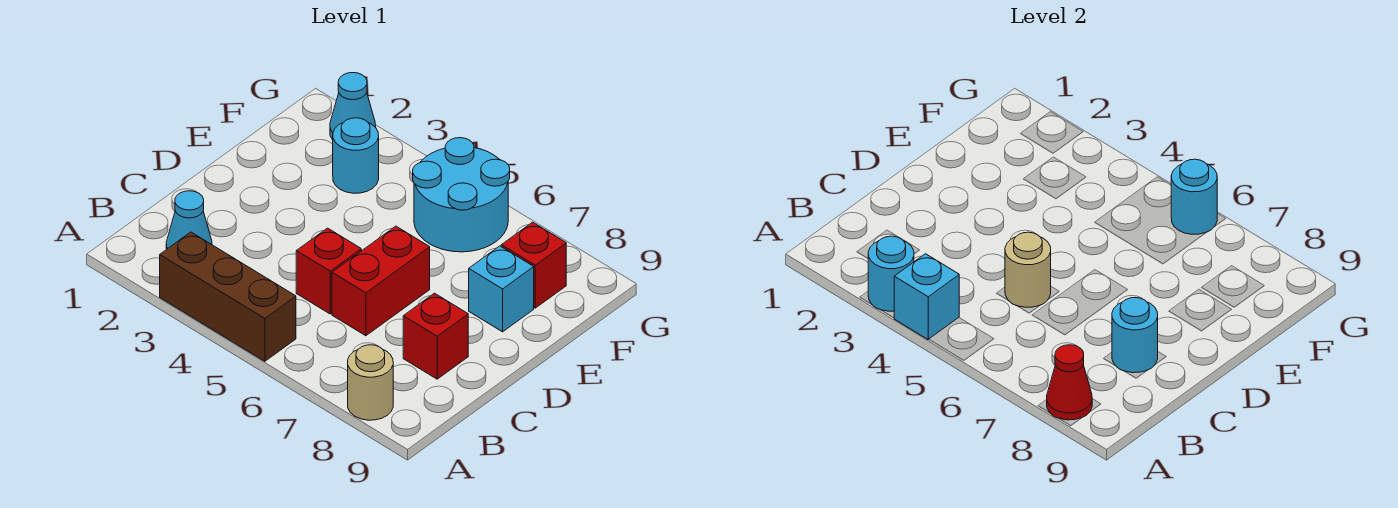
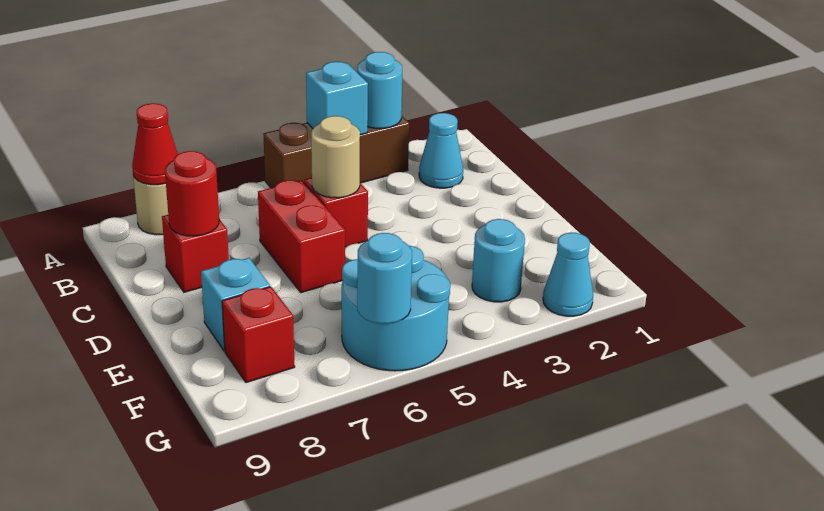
cyan round brick C8 level 2 -> red round brick C8 level 2

